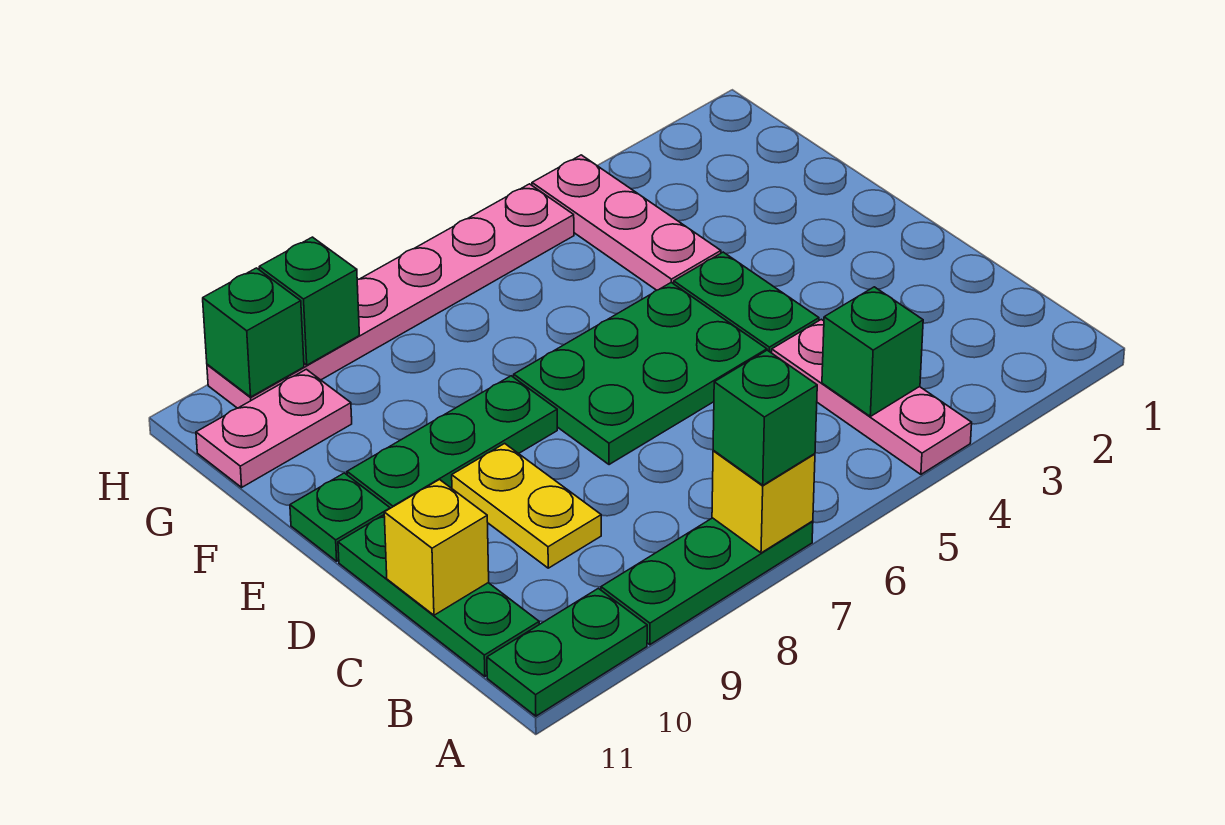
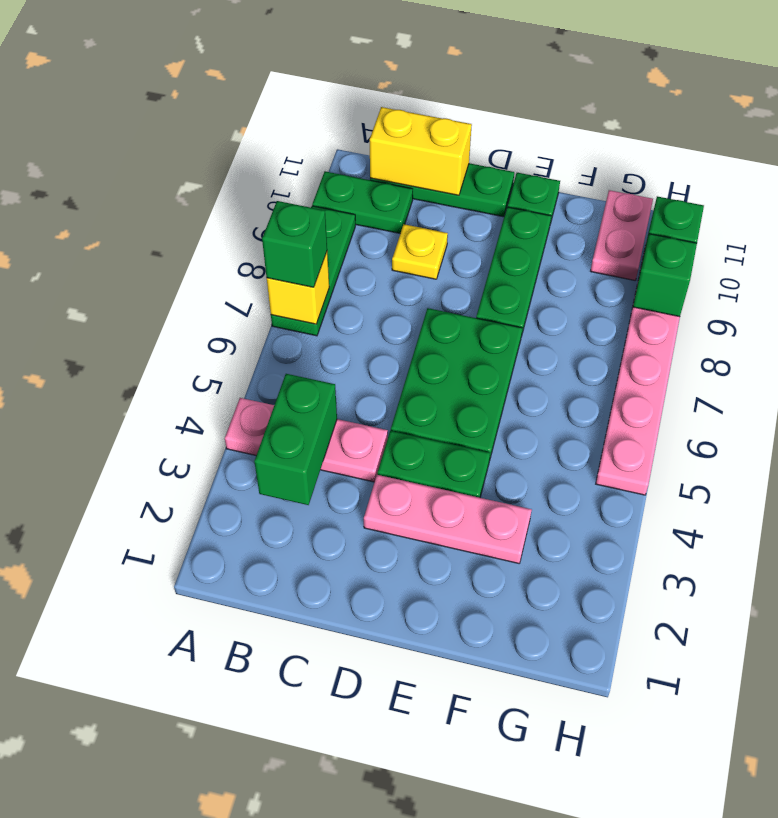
green plate A10:A11 level 1 -> green plate A10:B10 level 1
green brick B4 level 2 -> green brick B3:B4 level 2
yellow plate C9:D9 level 1 -> yellow plate C9 level 1
yellow brick C11 level 2 -> yellow brick B11:C11 level 2
pink plate F4:H4 level 1 -> pink plate D3:F3 level 1

